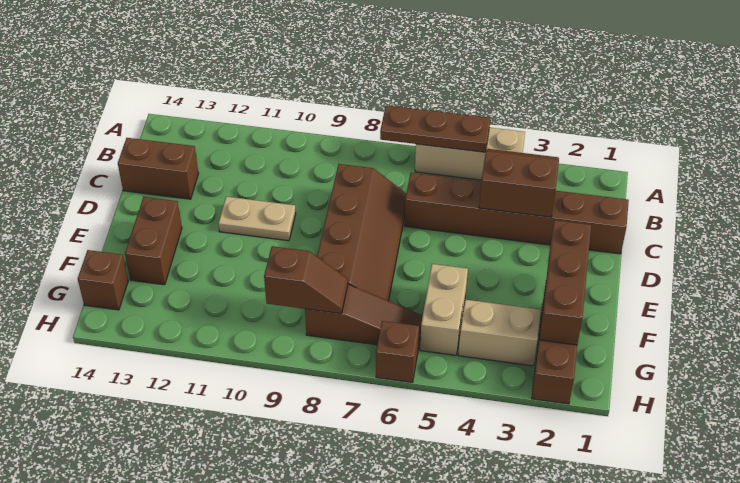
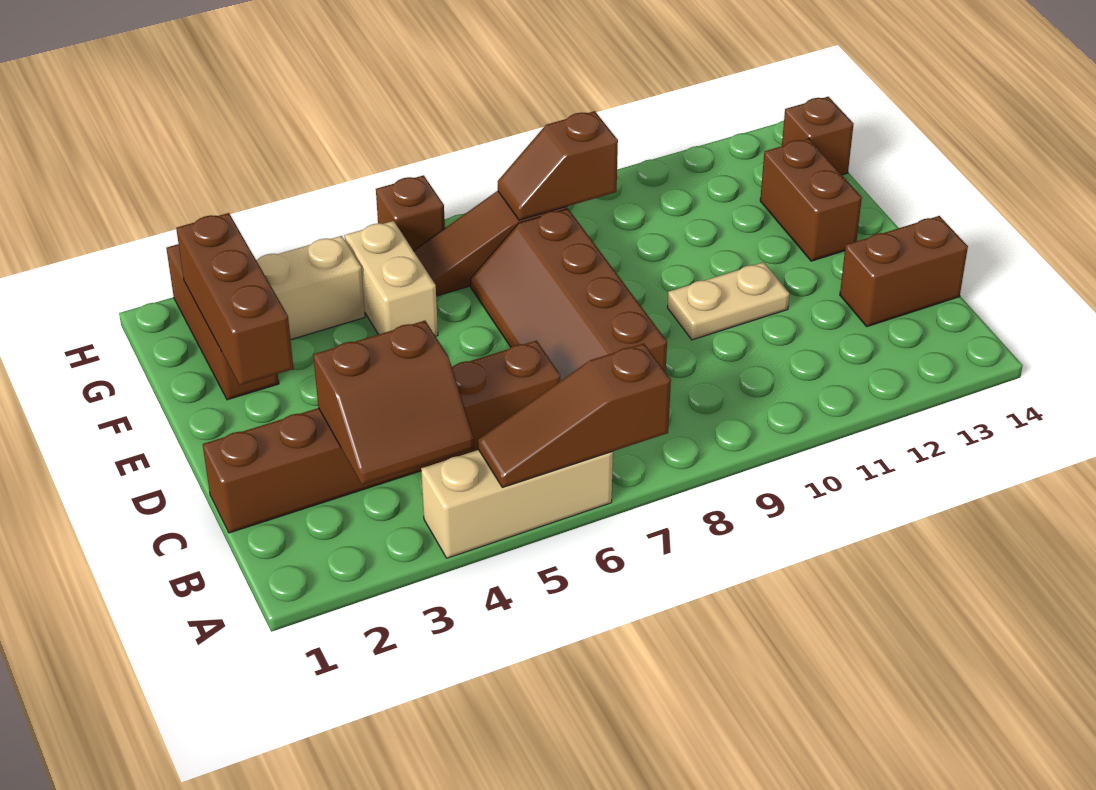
brown plate A5:A7 level 2 -> brown slope A5:A7 level 2 top 7

